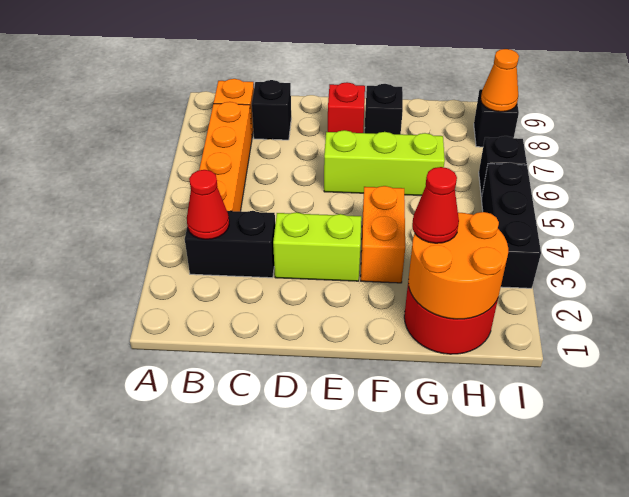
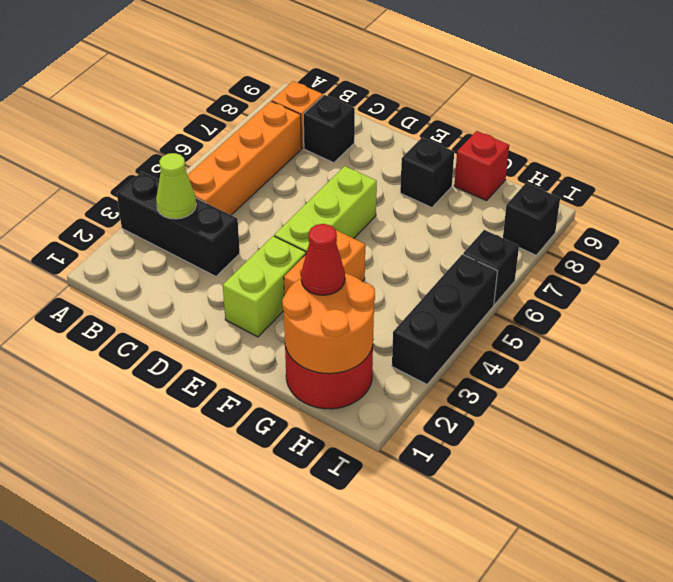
black brick B3:C3 level 1 -> black brick A3:C3 level 1
red cone B3 level 2 -> lime cone B3 level 2
lime brick D3:E3 level 1 -> lime brick E2:E3 level 1
lime brick E6:G6 level 1 -> lime brick E4:E6 level 1
red brick E8 level 1 -> red brick G9 level 1
orange cone I8 level 2 -> none

